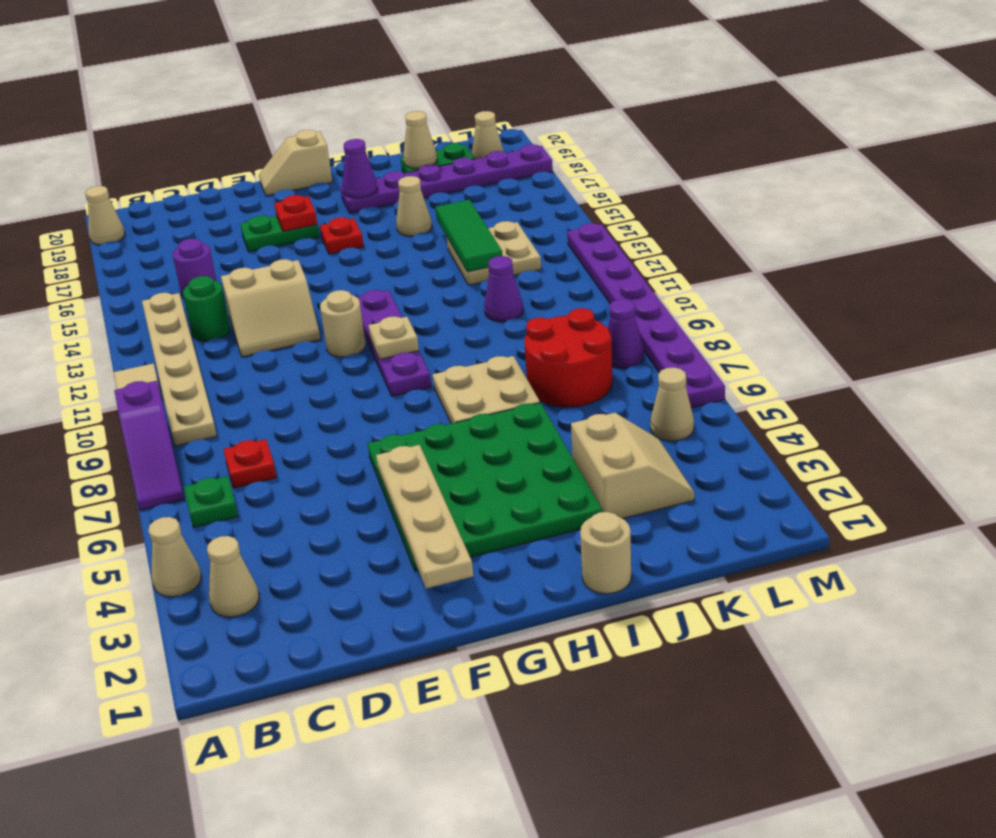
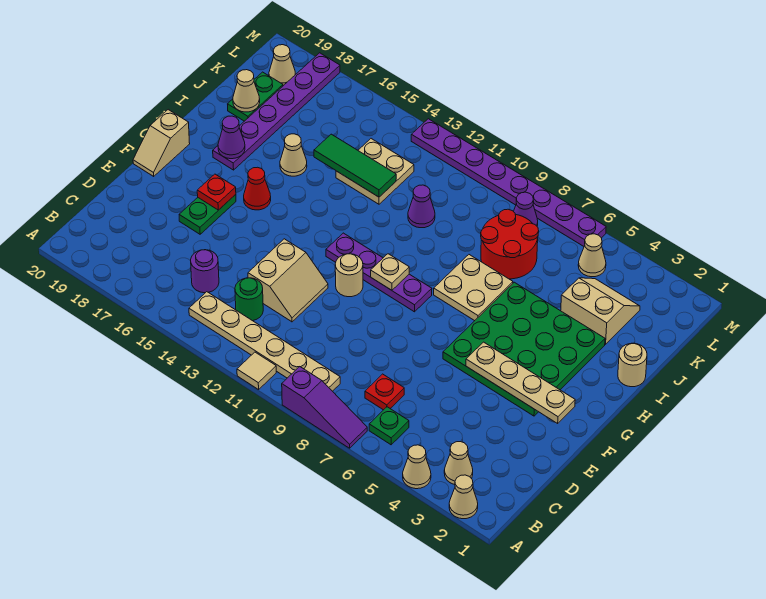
tan cone A19 level 1 -> tan cone A2 level 1
red plate G16 level 1 -> red cone G16 level 1

